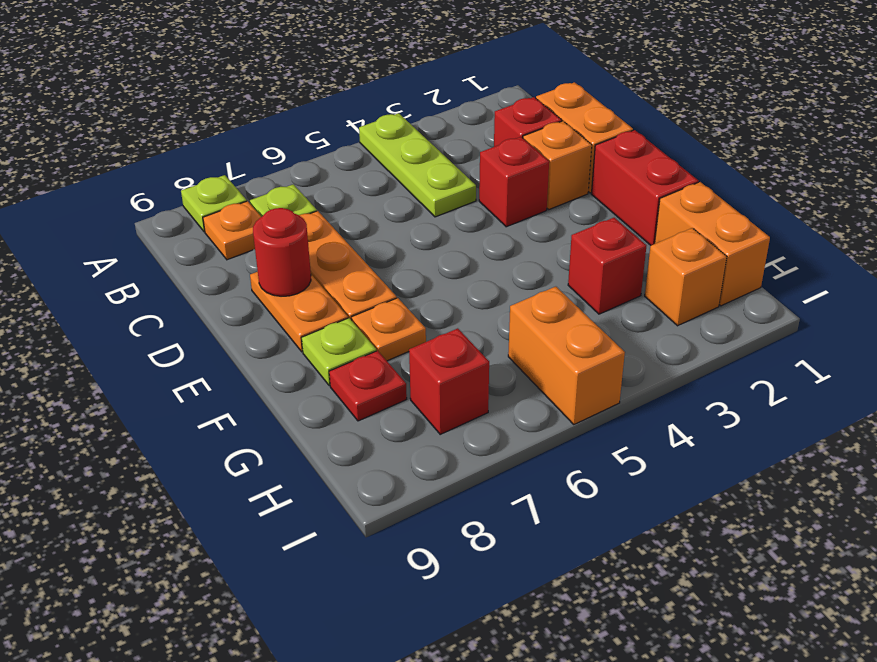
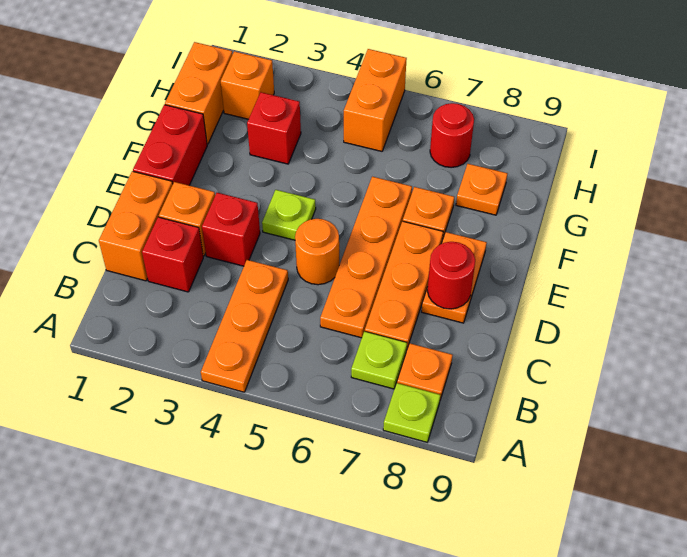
lime plate A4:C4 level 1 -> orange plate A4:C4 level 1
none -> orange plate C6:F6 level 1
none -> orange round brick D5 level 1
lime plate F8 level 1 -> lime plate E4 level 1
red plate G8 level 1 -> orange plate G8 level 1
red brick H7 level 1 -> red round brick H7 level 1

